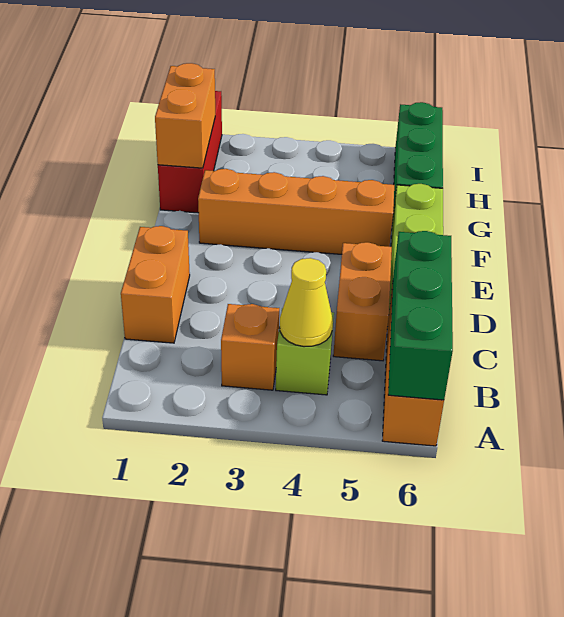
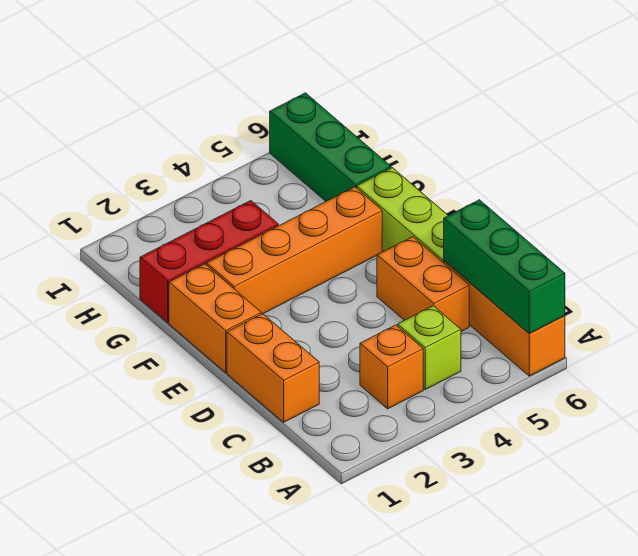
yellow cone B4 level 2 -> none
red brick G1:I1 level 1 -> red brick G1:G3 level 1
orange brick G1:H1 level 2 -> orange brick E1:F1 level 1

